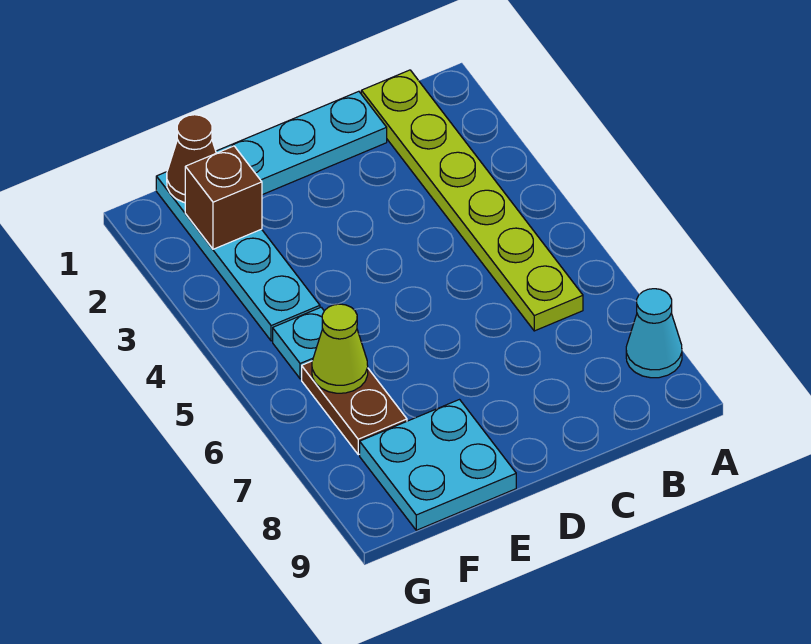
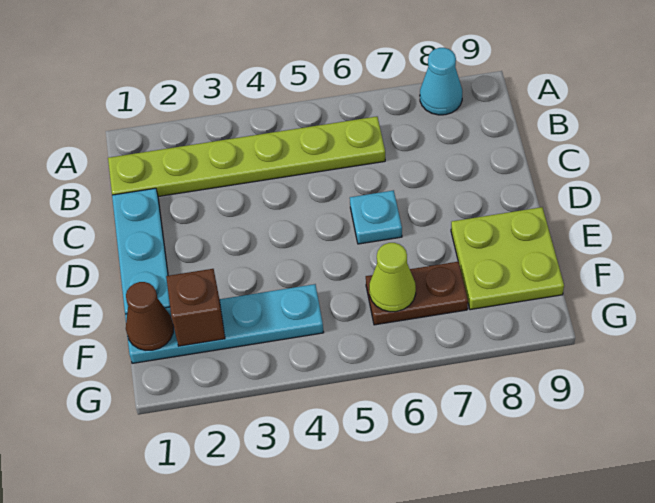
cyan plate E8:F9 level 1 -> lime plate E8:F9 level 1
cyan plate F5 level 1 -> cyan plate D6 level 1

